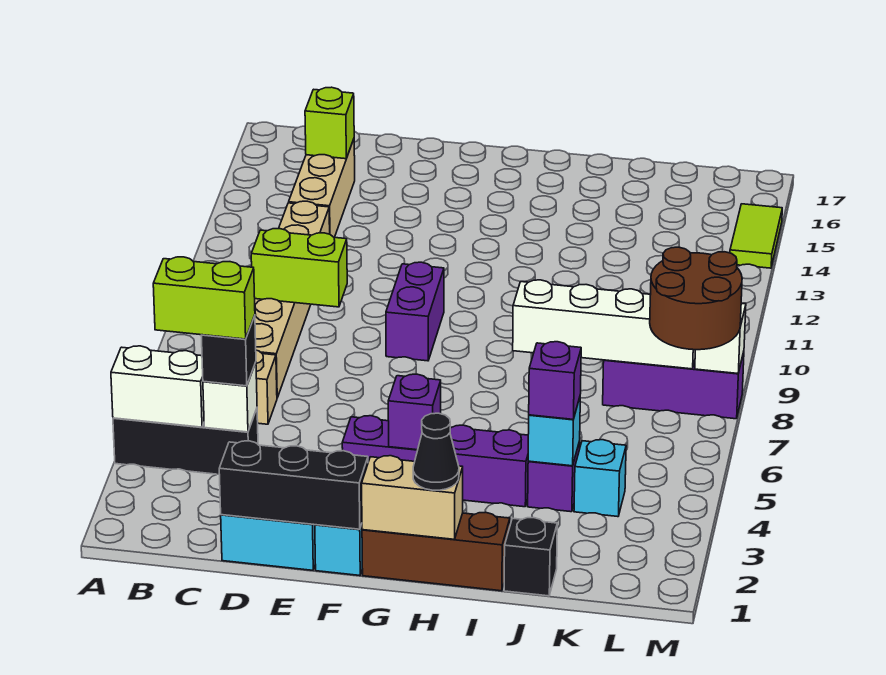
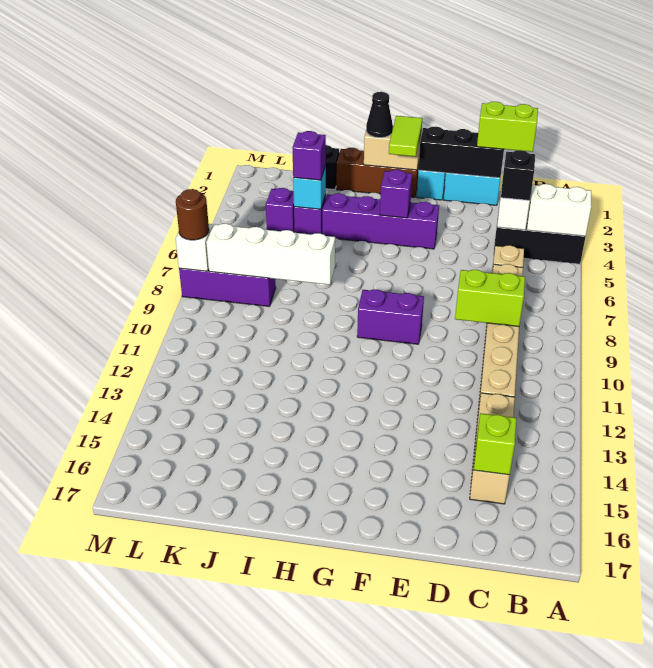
lime brick B4:C4 level 4 -> lime brick C1:D1 level 3
purple brick F9:F10 level 1 -> purple brick F9:G9 level 1
cyan brick K4 level 1 -> purple brick K4 level 1
brown round brick L7:M8 level 3 -> brown round brick M8 level 3
lime tile M14:M15 level 1 -> lime tile G1:G2 level 3

